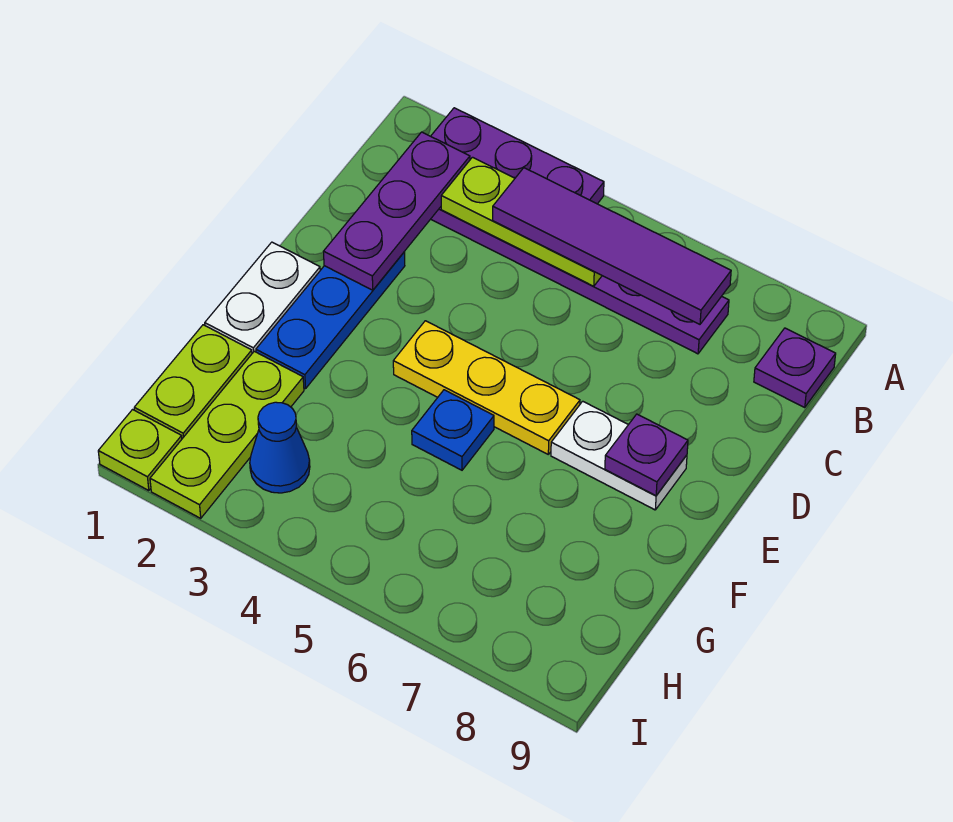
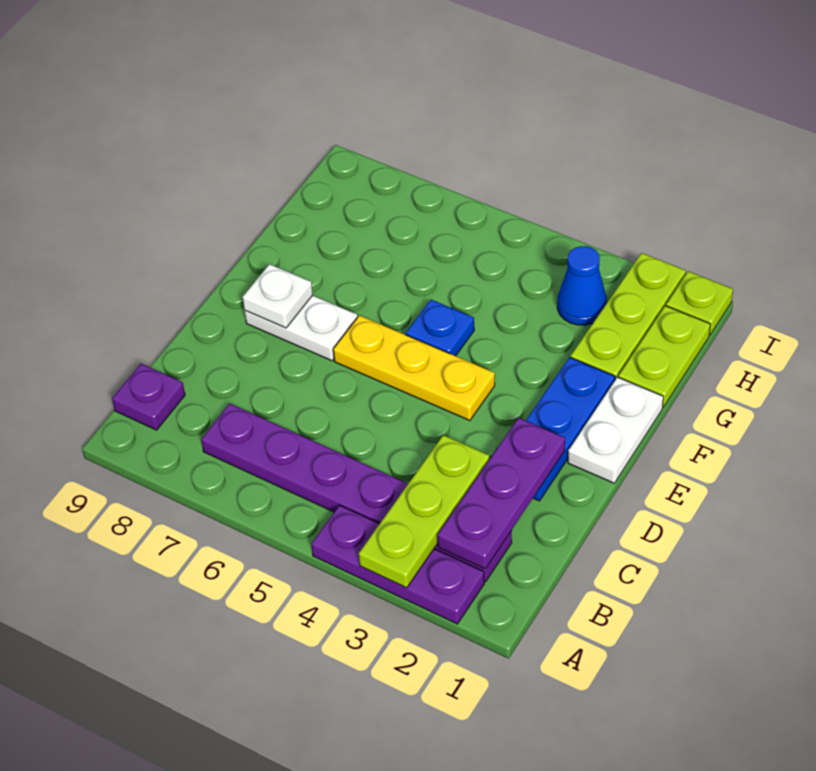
lime plate B3:B5 level 2 -> lime plate A3:C3 level 2
purple tile B4:B7 level 3 -> none
purple plate E8 level 2 -> white plate E8 level 2

